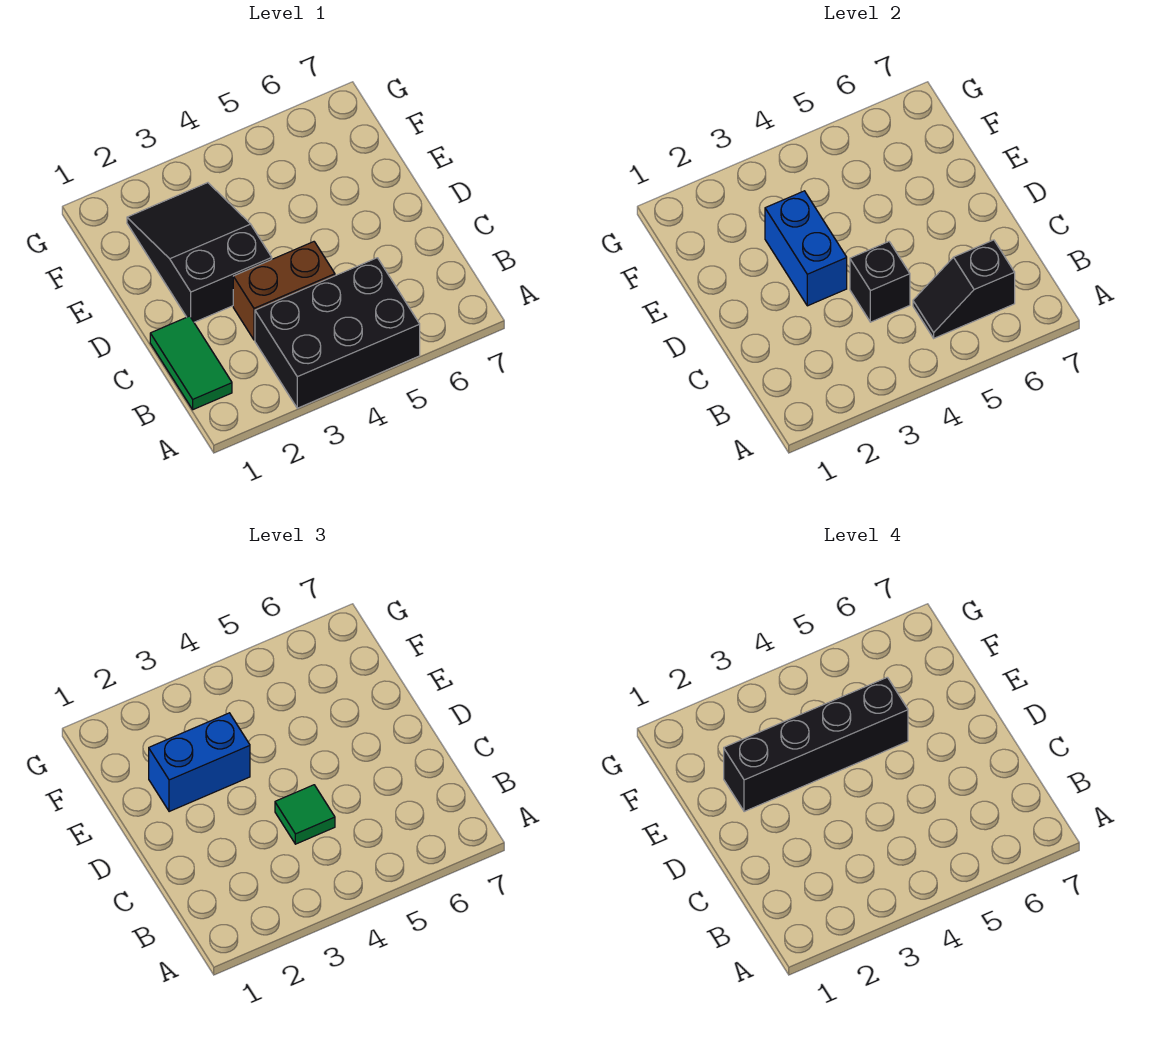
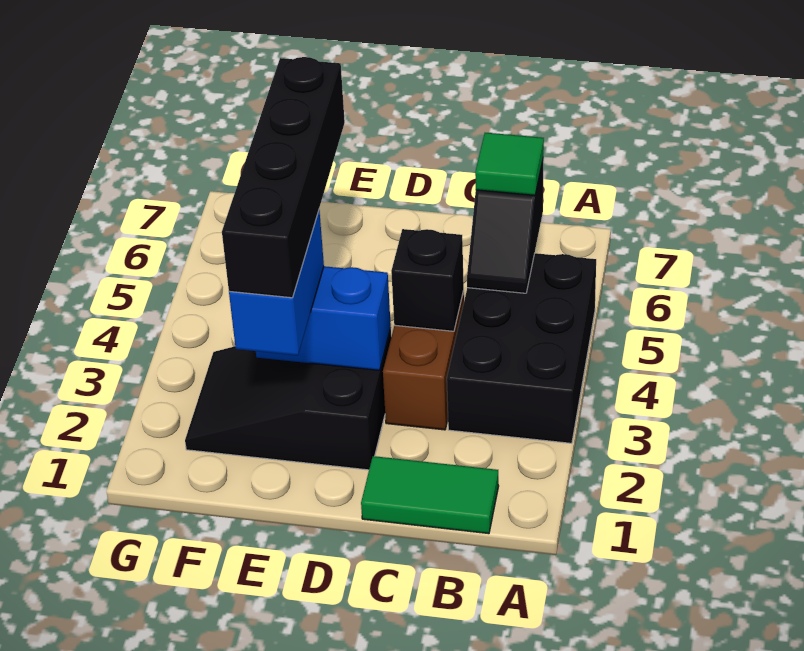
green tile C4 level 3 -> green tile B6 level 3

